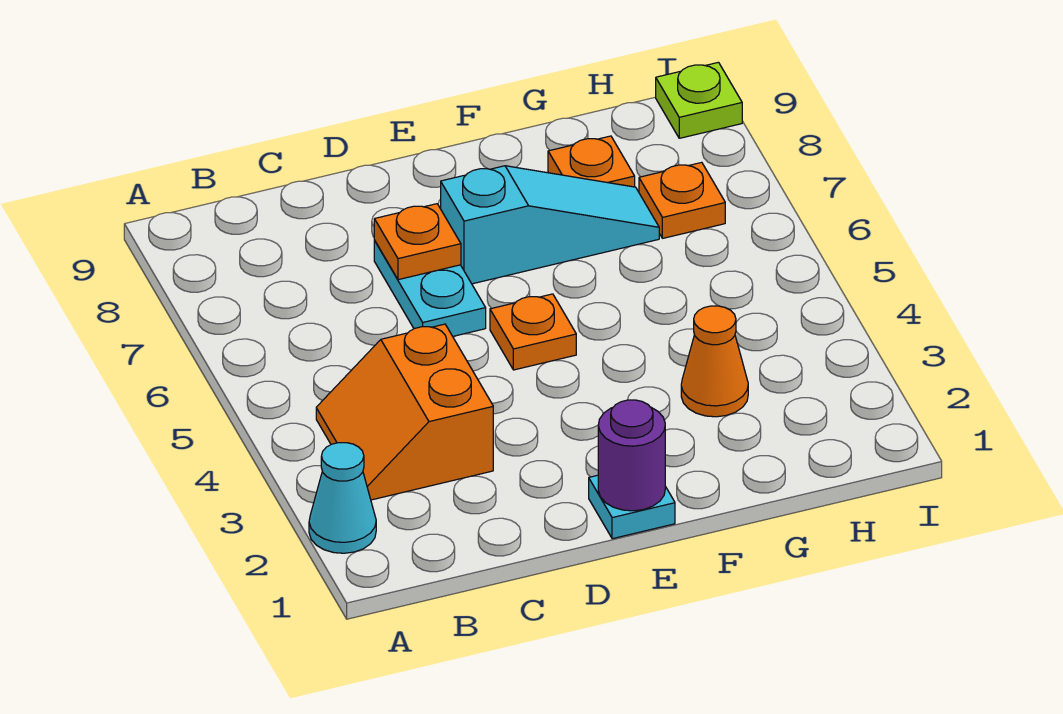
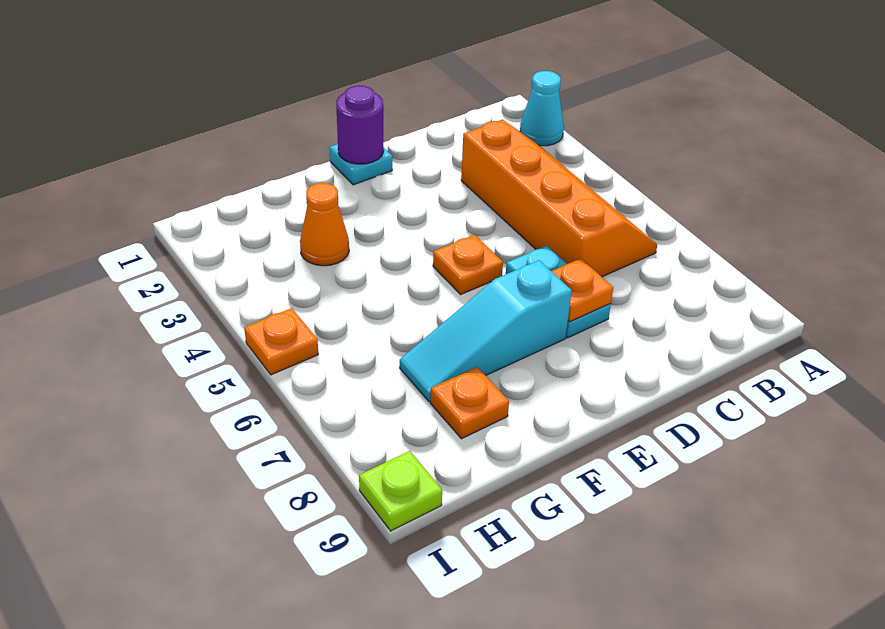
orange slope B3:C4 level 1 top C -> orange slope B3:C6 level 1 top C
orange plate H7 level 1 -> orange plate I5 level 1

